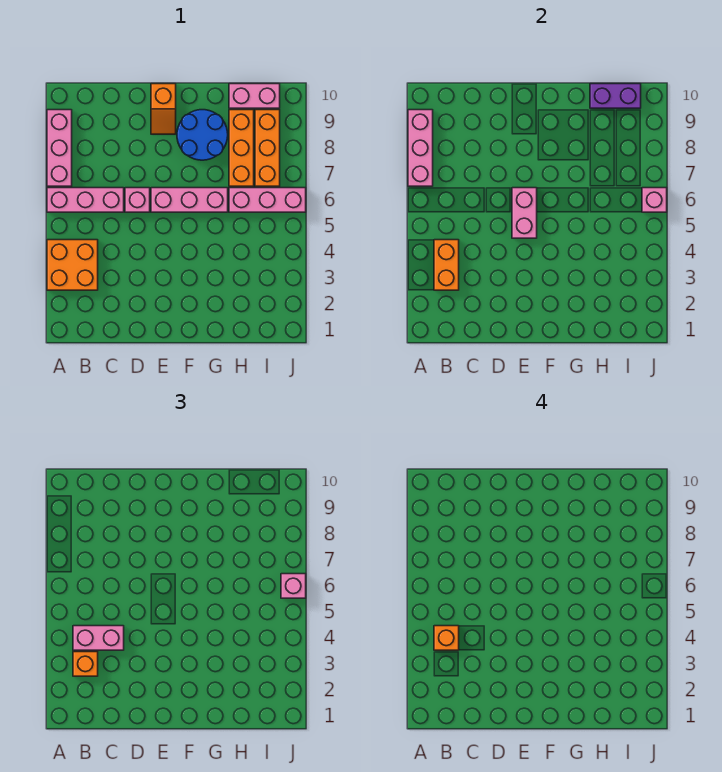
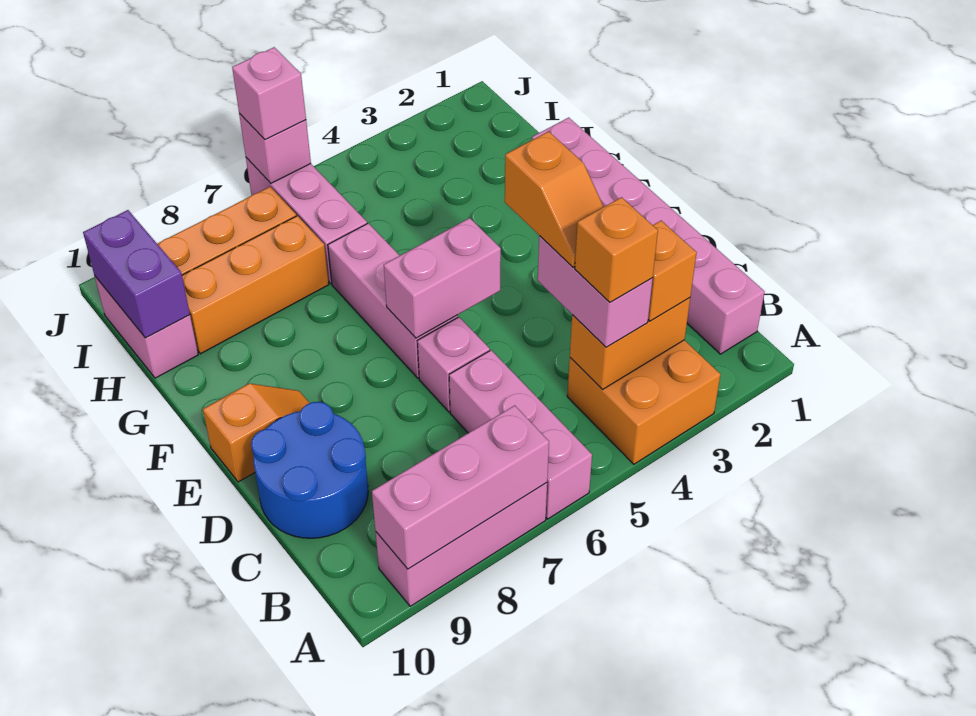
none -> pink brick B1:G1 level 1
none -> orange slope C4:D4 level 4 top D
blue round brick F8:G9 level 1 -> blue round brick C9:D10 level 1

